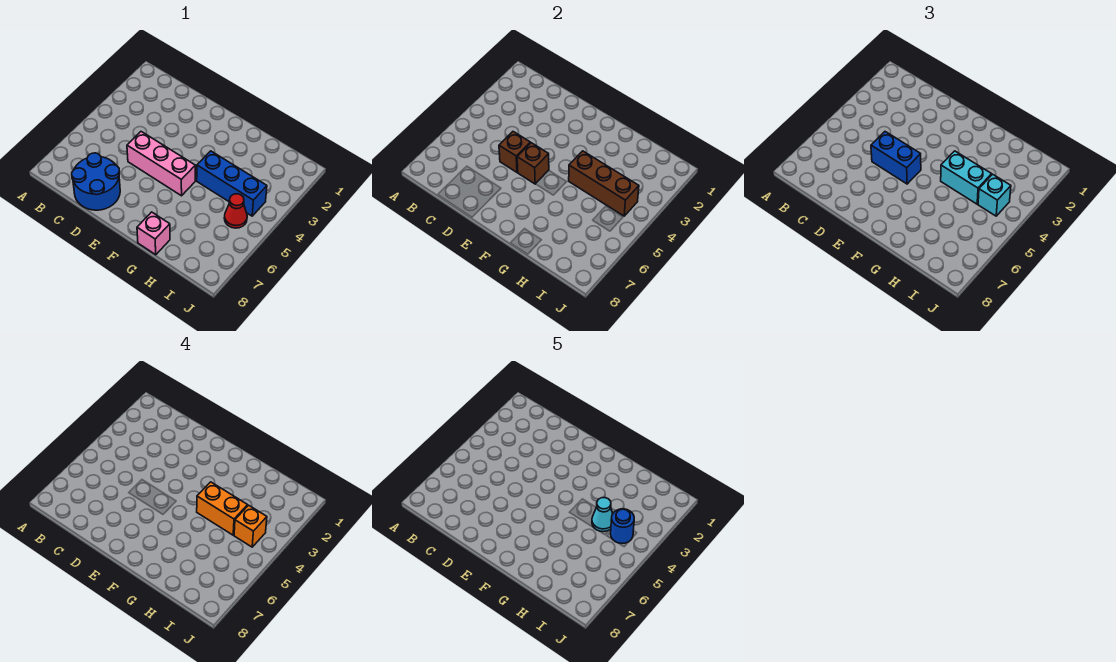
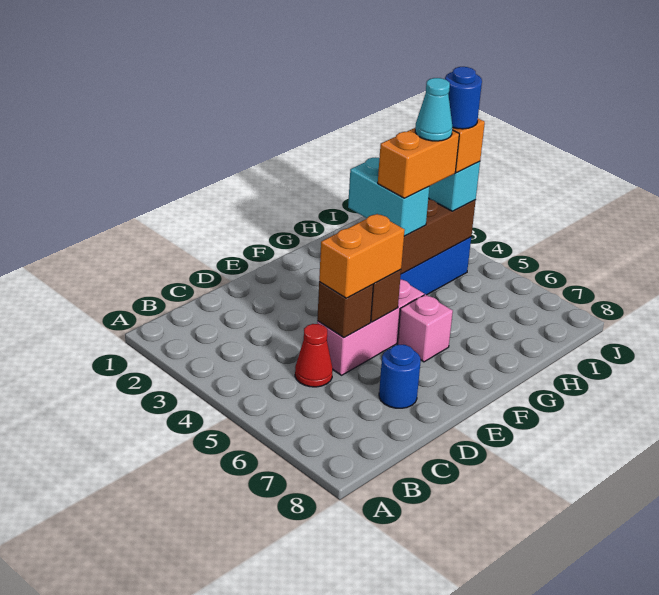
blue round brick C7:D8 level 1 -> blue round brick D7 level 1
blue brick D5:E5 level 3 -> orange brick D5:E5 level 3
cyan brick G4:H4 level 3 -> cyan brick G3:G4 level 3
pink brick G8 level 1 -> pink brick F6 level 1
red cone I5 level 1 -> red cone C5 level 1

